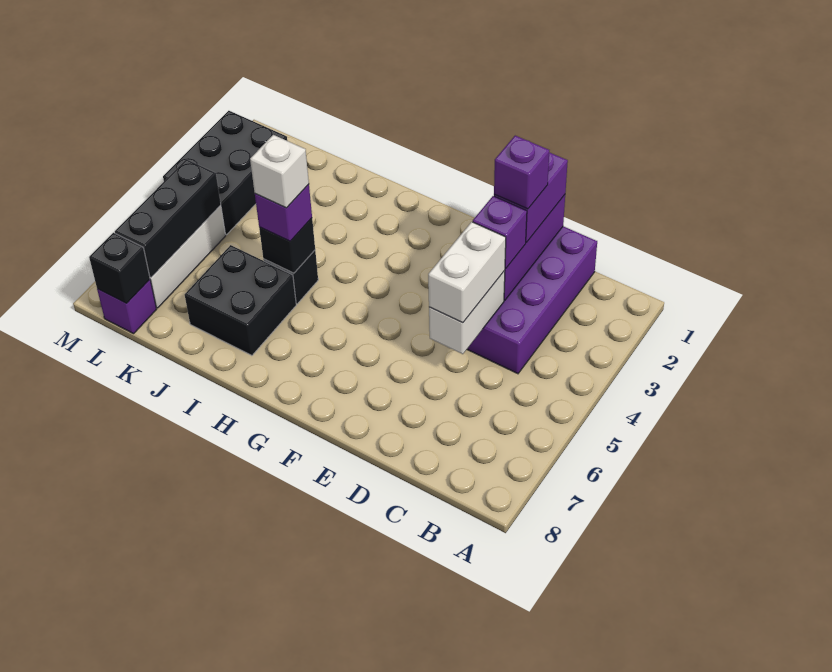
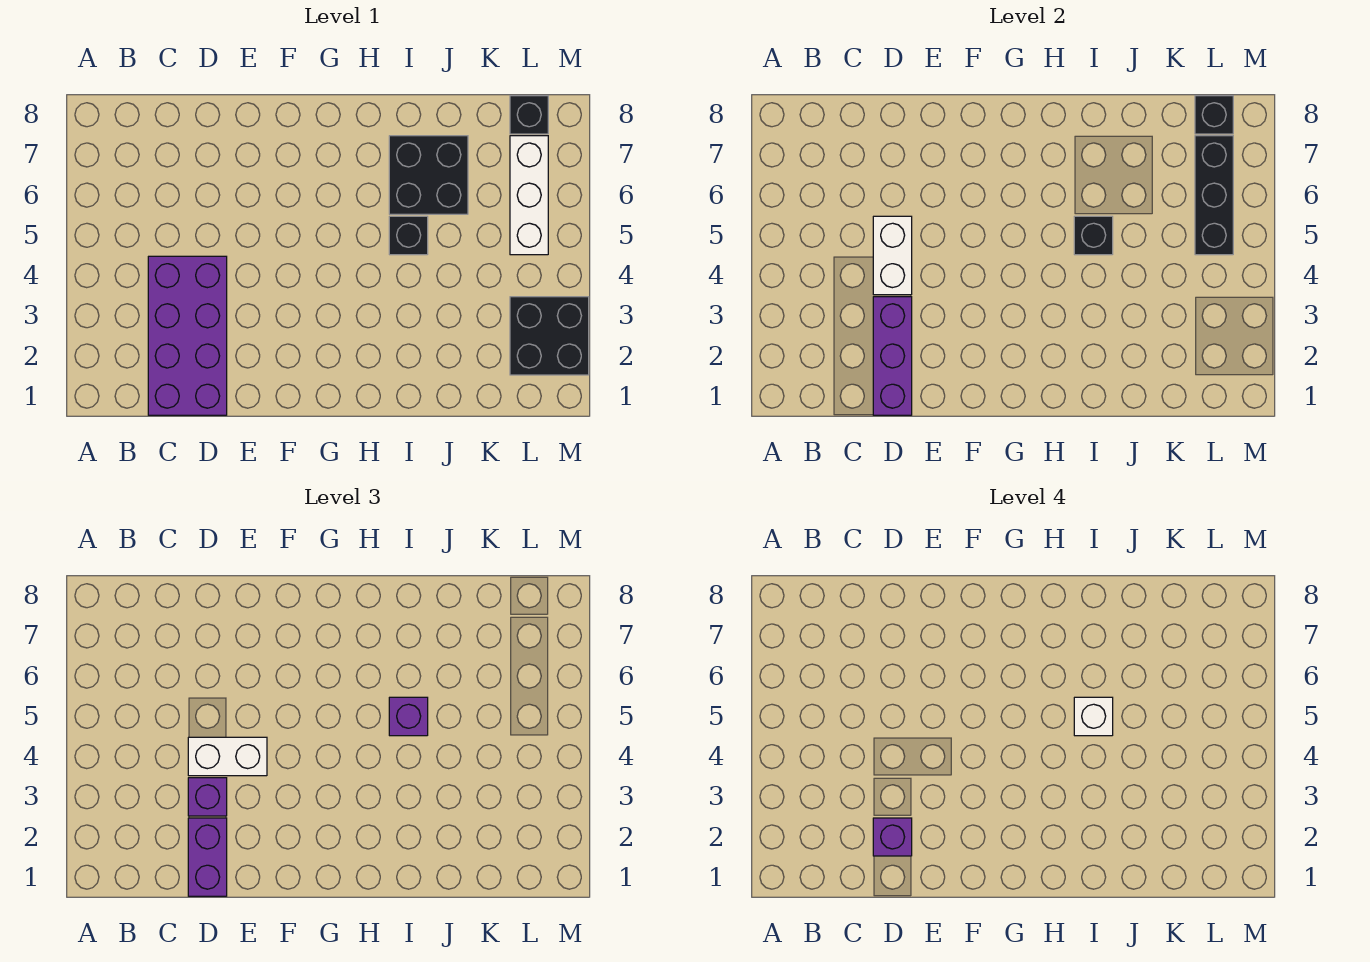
white brick D4:D5 level 3 -> white brick D4:E4 level 3
black brick L2:M4 level 1 -> black brick L2:M3 level 1
purple brick L8 level 1 -> black brick L8 level 1

